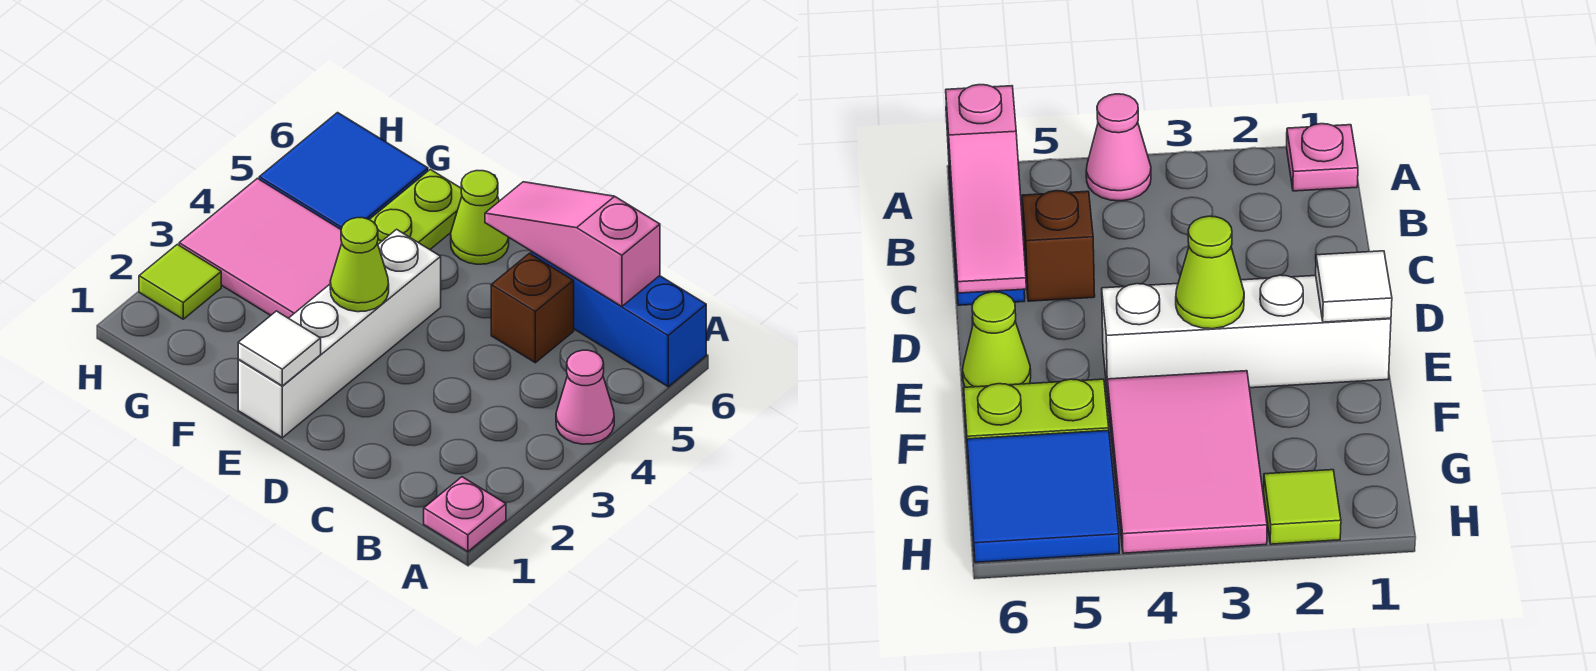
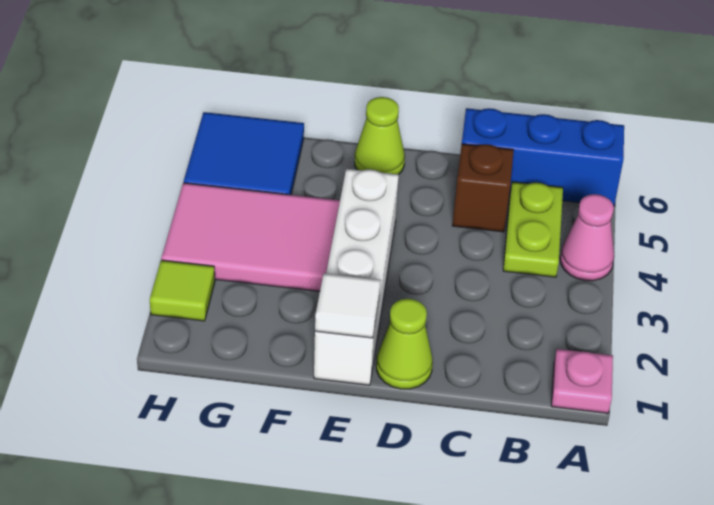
pink slope B6:D6 level 2 top B -> none
lime cone E3 level 2 -> lime cone D1 level 1
lime plate F5:F6 level 1 -> lime plate B4:B5 level 1

